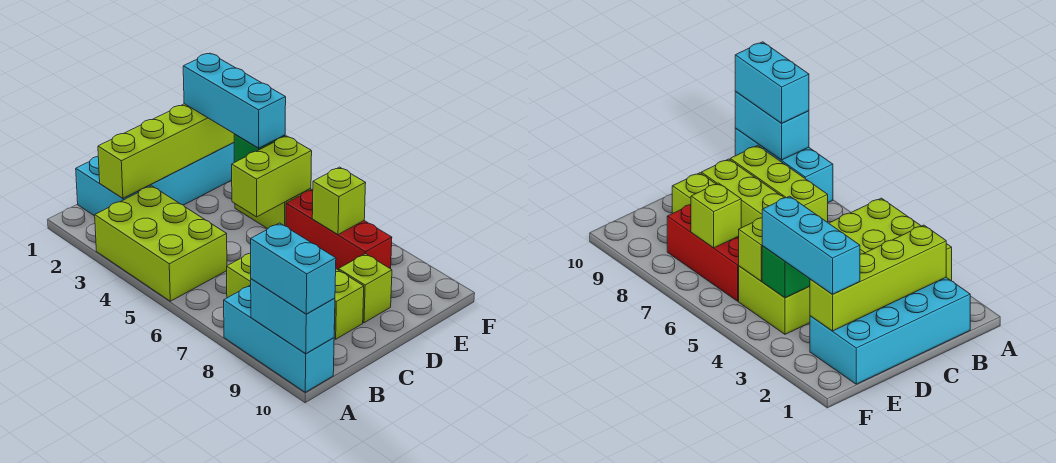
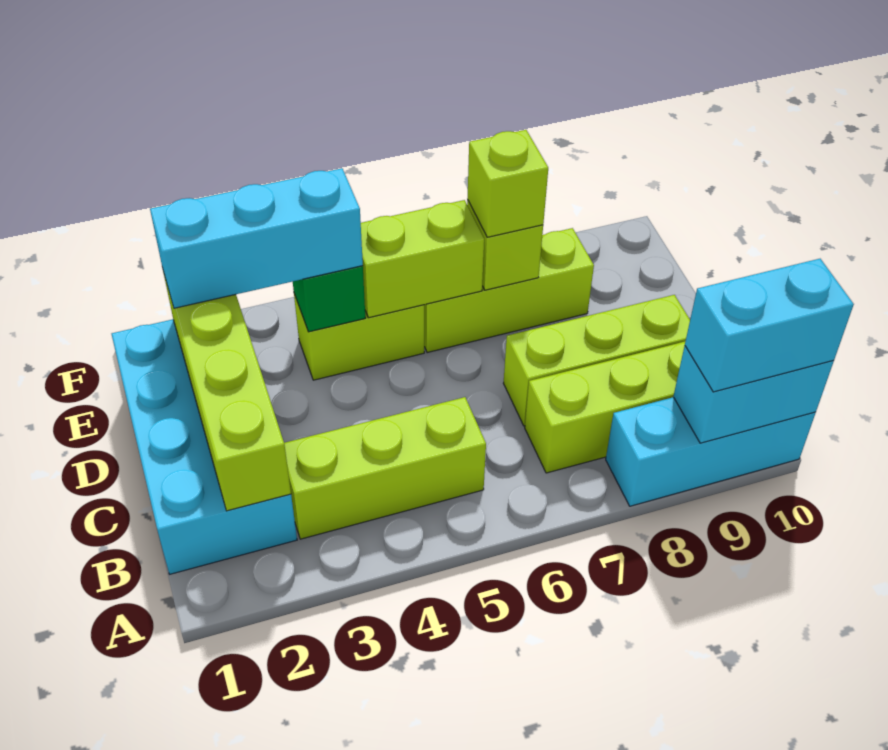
lime brick A3:B5 level 1 -> lime brick B3:B5 level 1
lime brick D5:E5 level 2 -> lime brick E5:E6 level 2
lime brick D9 level 1 -> lime brick E7 level 3
red brick E6:E8 level 1 -> lime brick E6:E8 level 1

